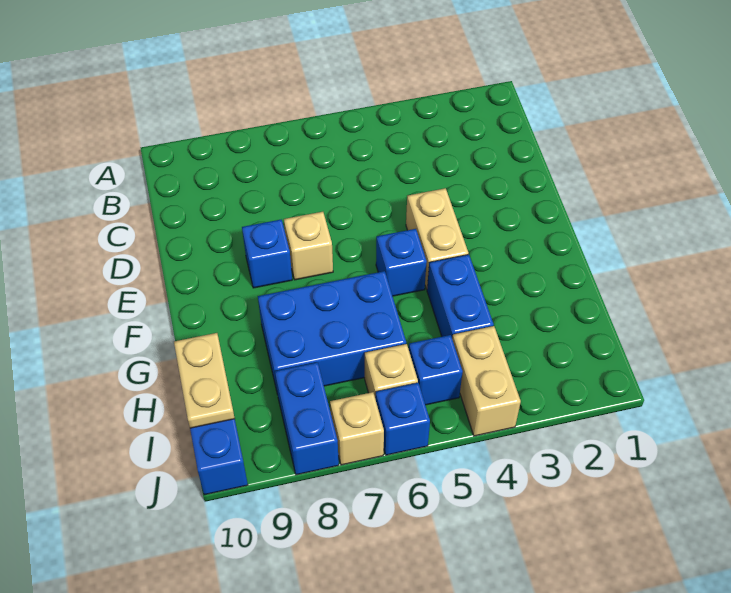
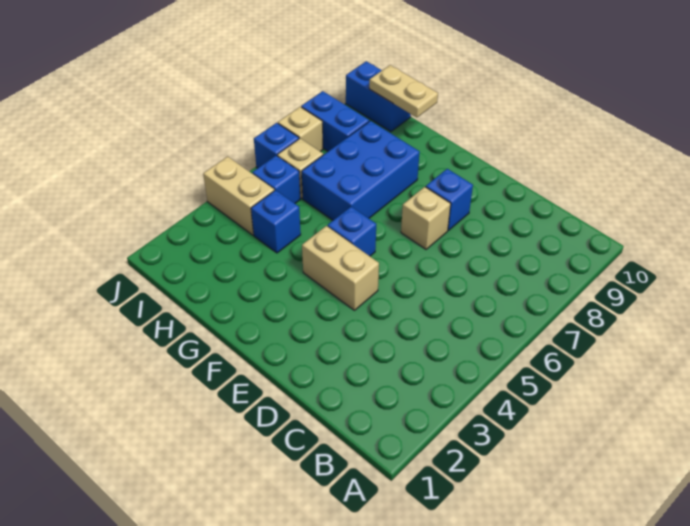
blue brick G4:H4 level 1 -> blue brick H4 level 1

